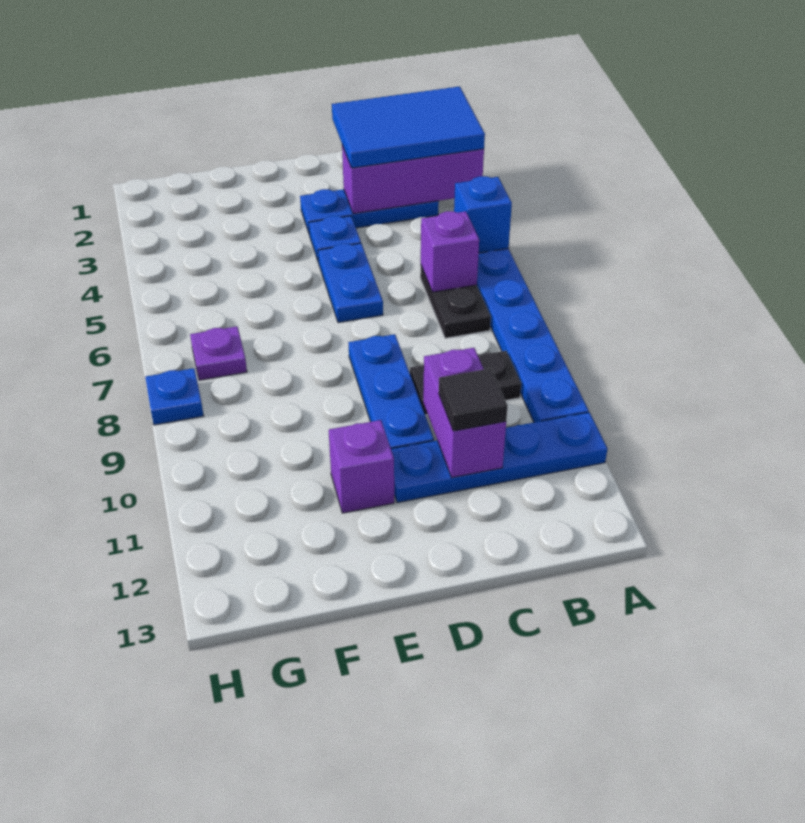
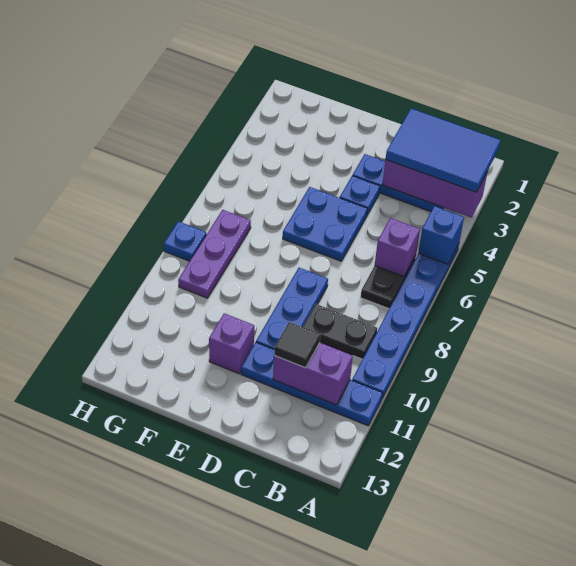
purple brick C10:C11 level 2 -> purple brick B11:C11 level 2
blue plate D5:D6 level 1 -> blue plate D5:E6 level 1
purple plate G7 level 1 -> purple plate G7:G9 level 1

